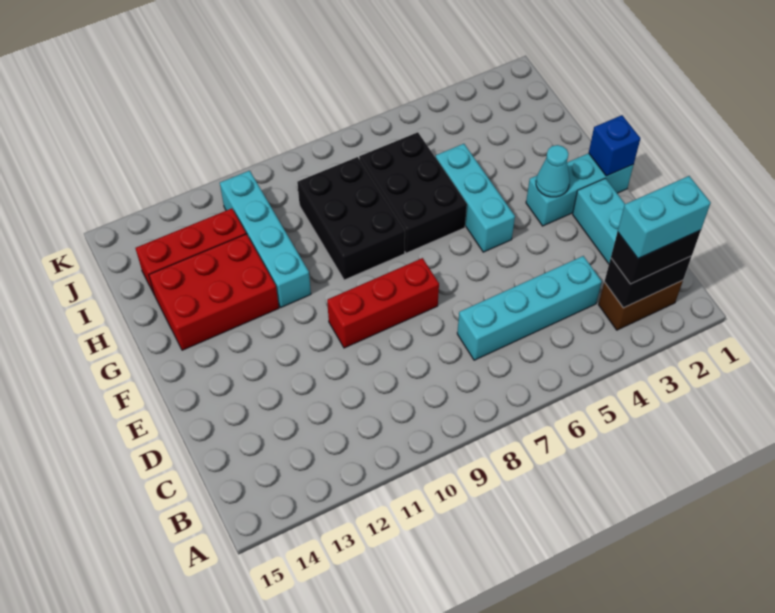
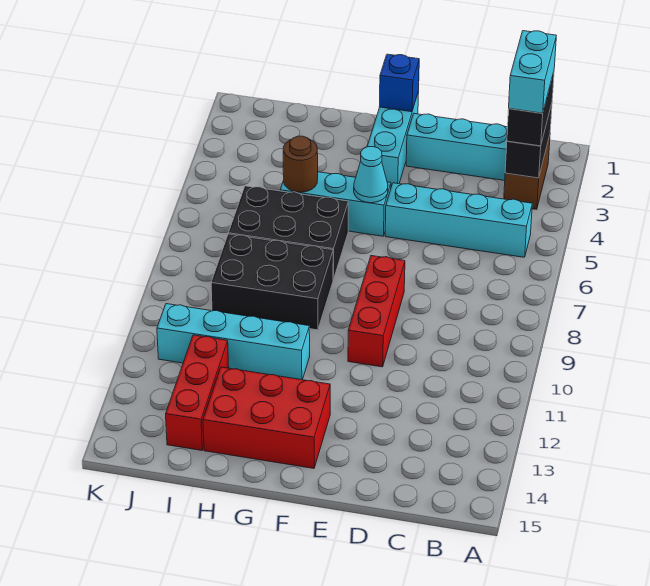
cyan brick C4:C7 level 1 -> cyan brick B5:E5 level 1
cyan cone F3 level 2 -> cyan cone F5 level 2
red brick G12:H14 level 1 -> red brick F13:H14 level 1
none -> brown round brick H5 level 2

